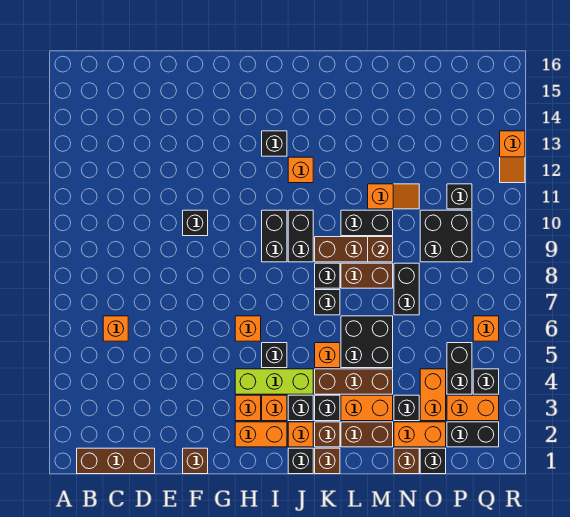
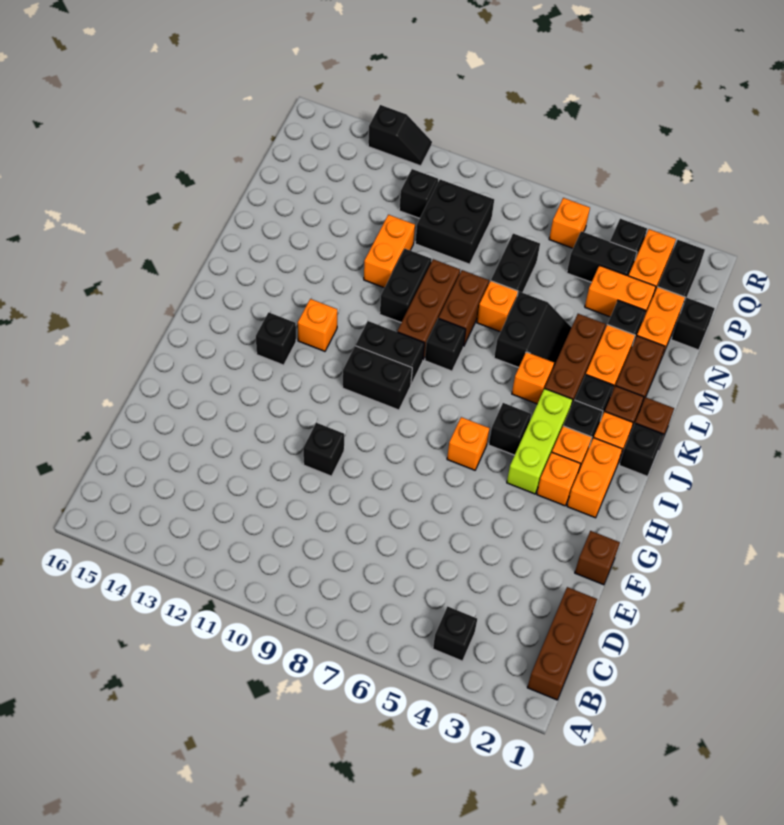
orange brick C6 level 1 -> orange brick M7 level 1
black brick K7 level 1 -> black brick B4 level 1
black brick L5:M6 level 1 -> black slope L5:M6 level 1 top 6
brown brick M9 level 2 -> none
orange slope M11:N11 level 1 top M -> orange brick M11:N11 level 1
brown brick N1 level 1 -> none
black brick N7:N8 level 1 -> black brick N7:O7 level 1
orange slope R12:R13 level 1 top 13 -> black slope R12:R13 level 1 top 13

